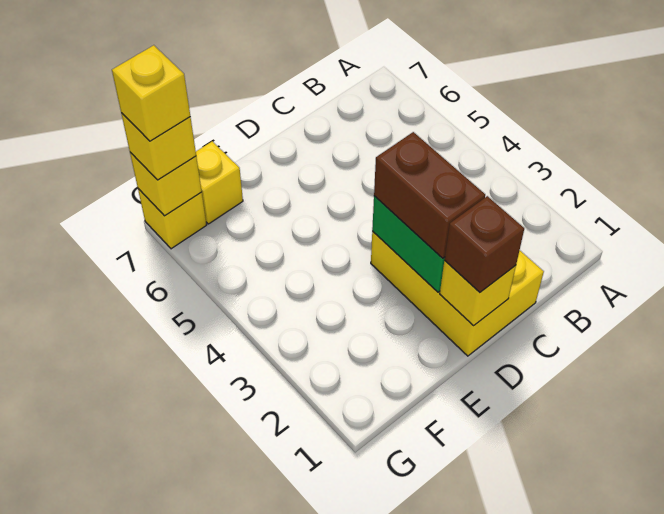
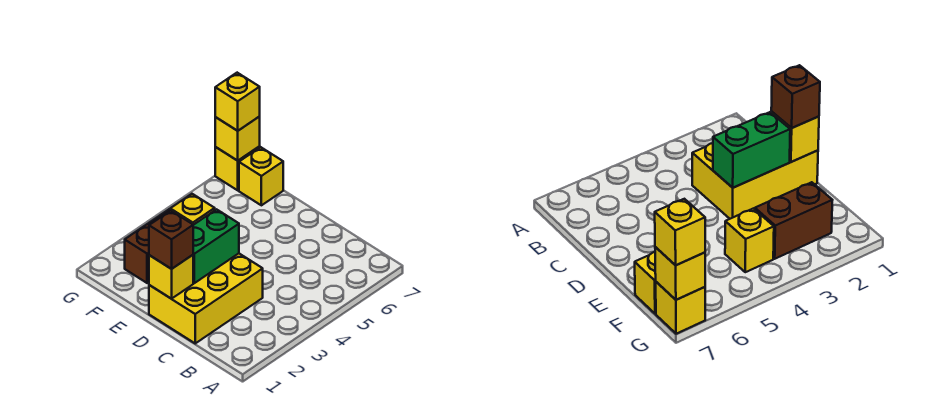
brown brick D2:D3 level 3 -> brown brick F2:F3 level 1
yellow brick G7 level 4 -> yellow brick F4 level 1

